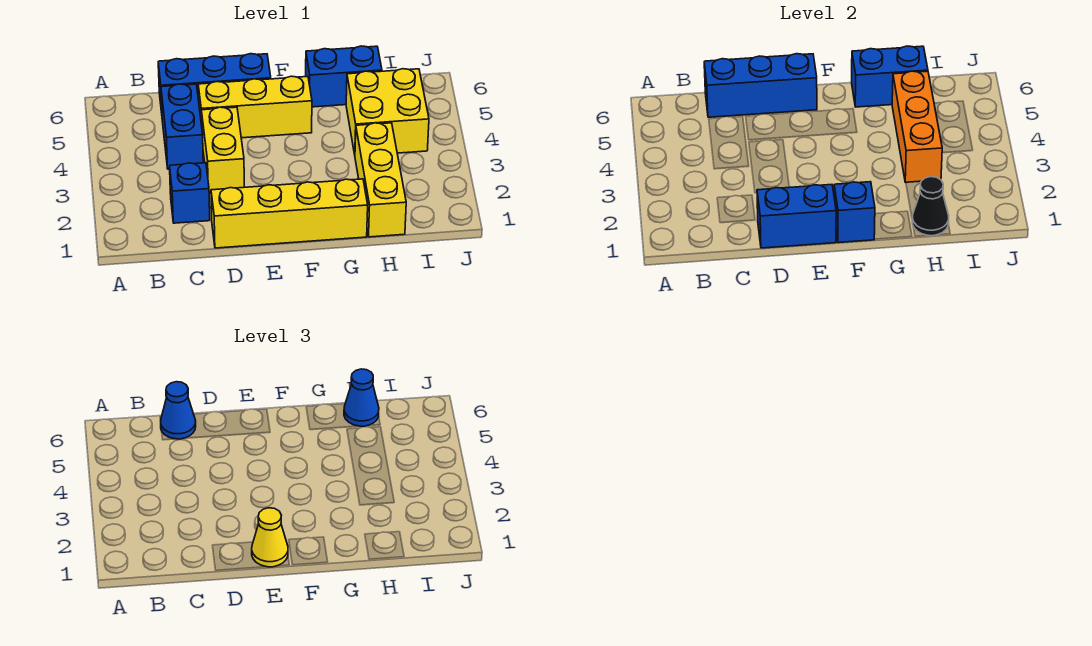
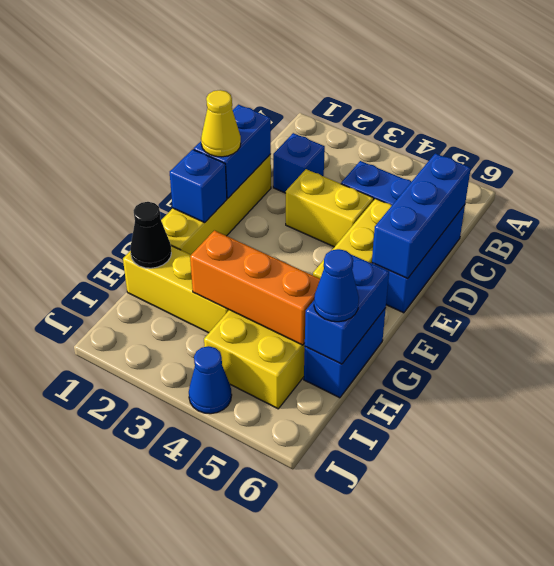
blue cone C6 level 3 -> blue cone J4 level 1

